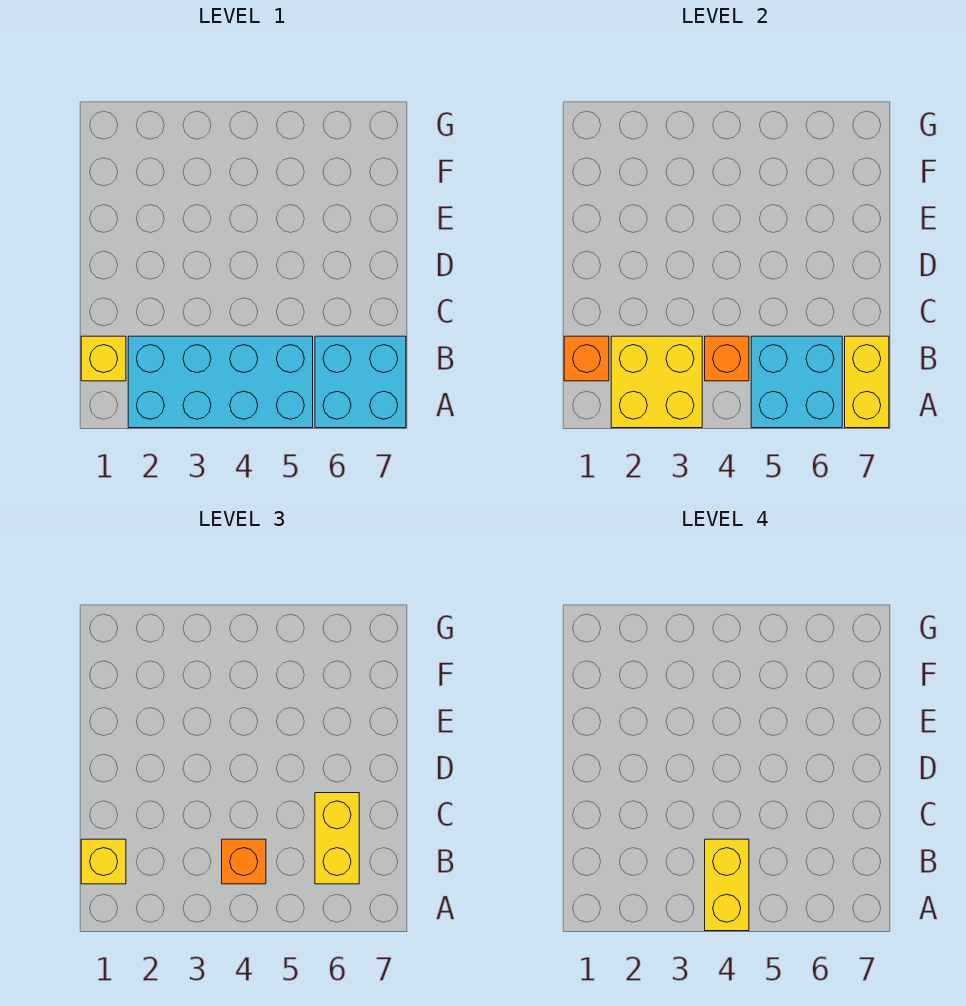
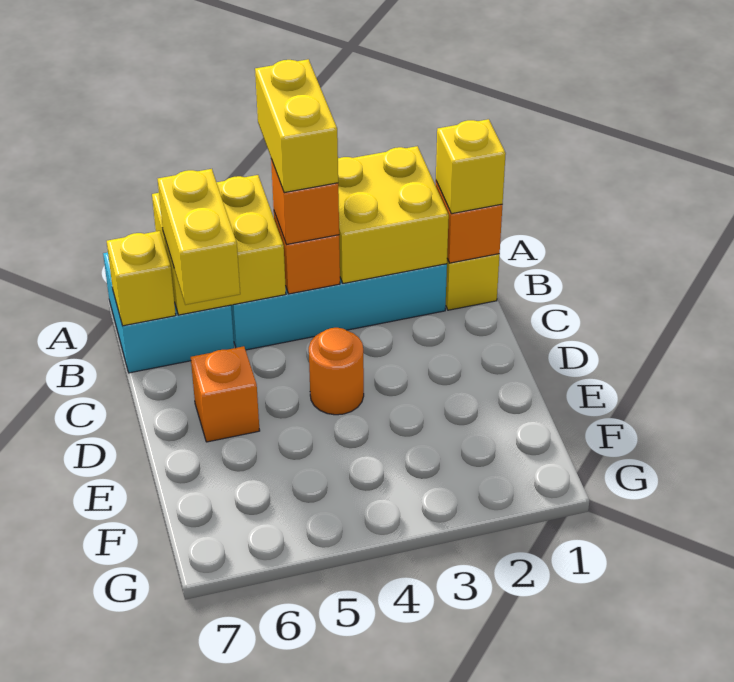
cyan brick A5:B6 level 2 -> yellow brick A5:B6 level 2
yellow brick A7:B7 level 2 -> yellow brick B7 level 2
none -> orange round brick D4 level 1
none -> orange brick D6 level 1

